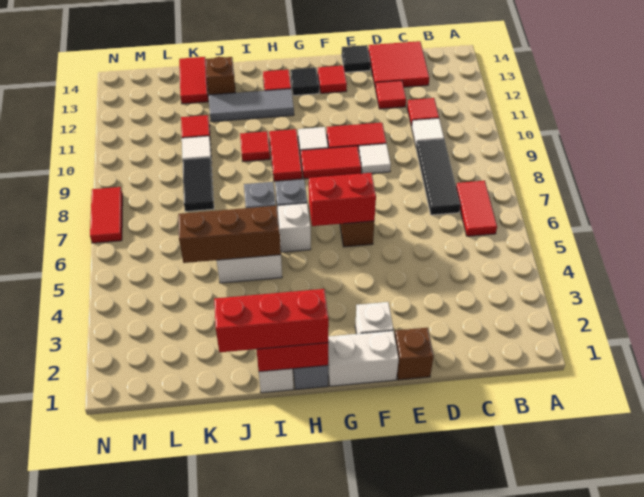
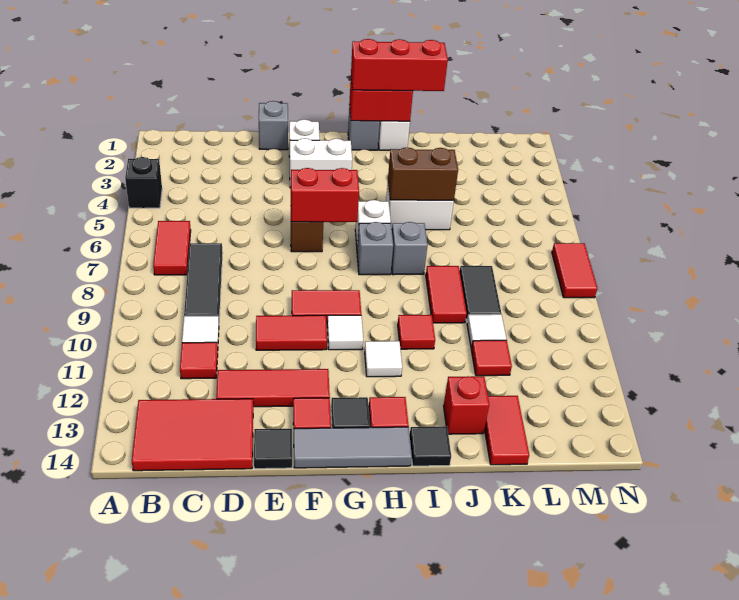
none -> black brick A4 level 1
red tile C13:D14 level 1 -> red tile B13:D14 level 1
red tile D12 level 1 -> red tile D12:F12 level 1
brown brick E1 level 1 -> grey brick E1 level 1
white tile E9 level 1 -> white tile H11 level 1
white brick F1:G1 level 1 -> white brick F3:G3 level 1
red tile H9:H10 level 1 -> red tile J8:J9 level 1
grey tile H12:J12 level 1 -> grey tile F14:H14 level 1
brown brick I5:K5 level 2 -> brown brick I5:J5 level 2
none -> black tile I14 level 1
brown brick J13 level 1 -> red brick J13 level 1

